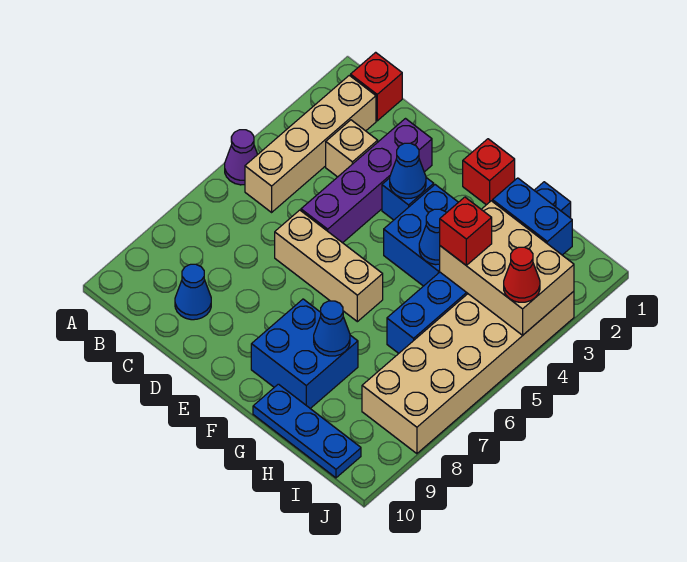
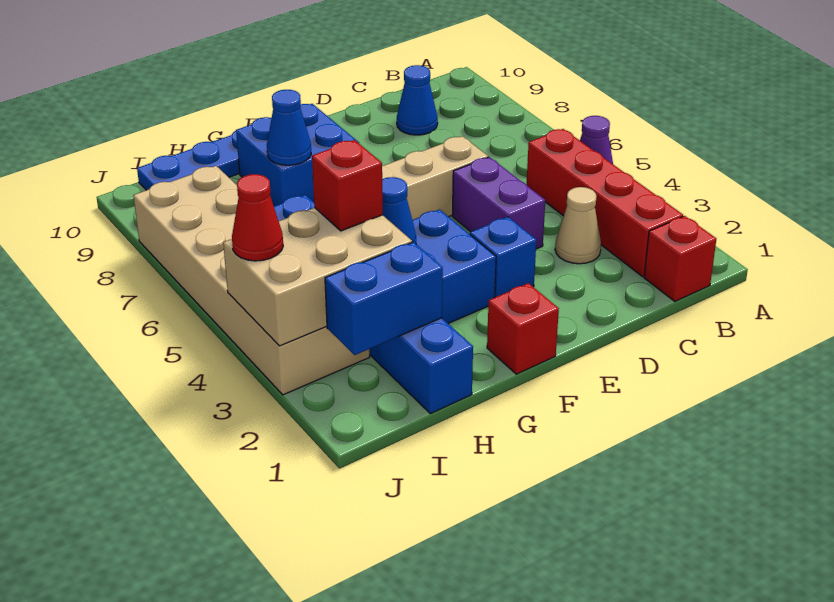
tan brick B2:B5 level 1 -> red brick B2:B5 level 1
tan brick C3 level 1 -> tan cone C3 level 1
purple brick D2:D5 level 1 -> purple brick D4:D5 level 1
blue cone E3 level 2 -> none

